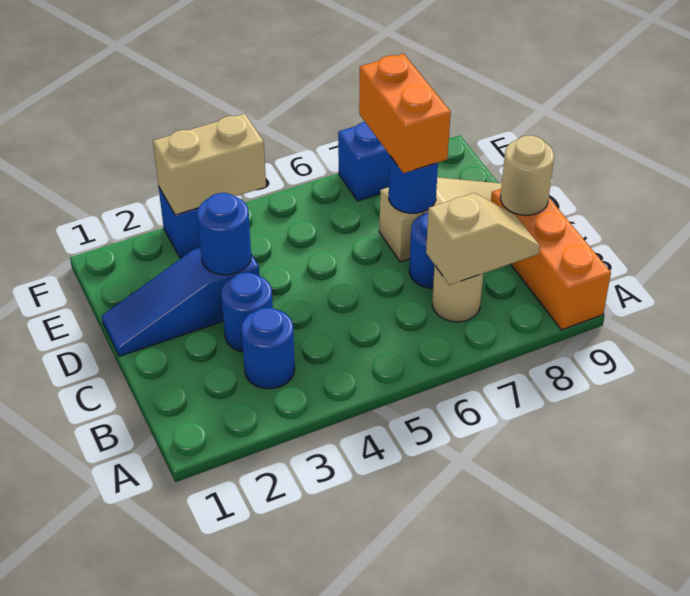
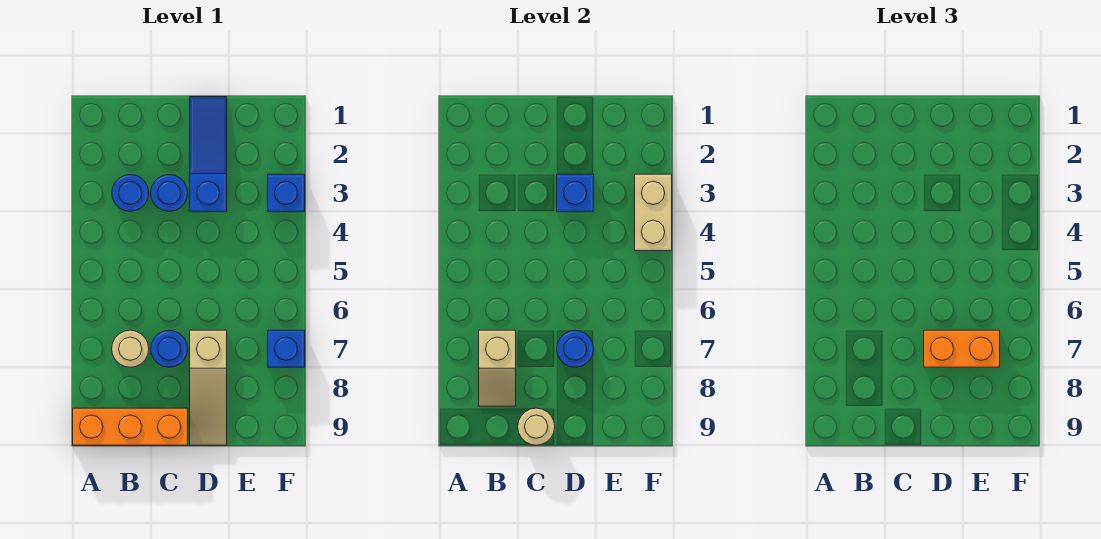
blue round brick D3 level 2 -> blue brick D3 level 2

